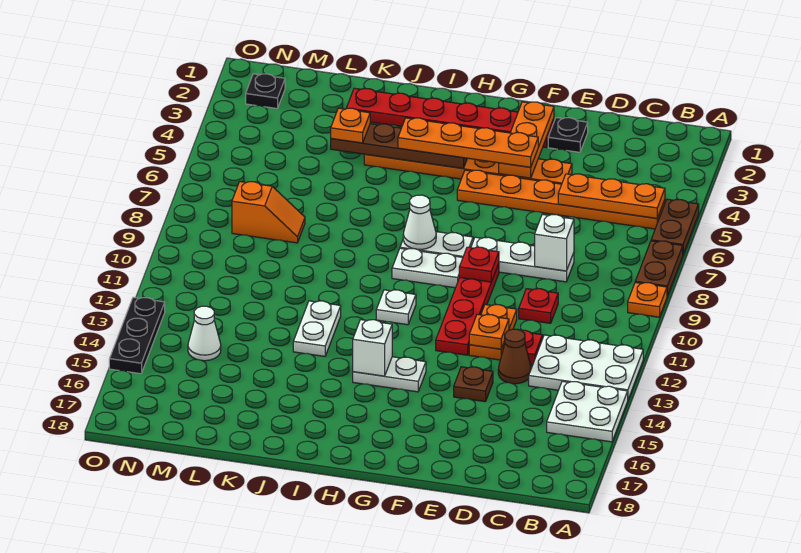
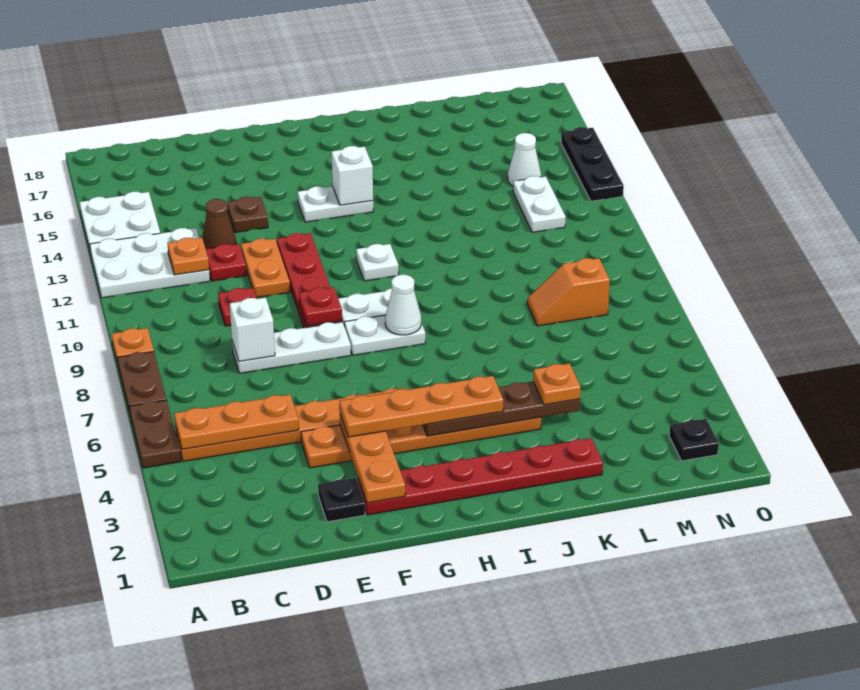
orange plate E12 level 2 -> orange plate C12 level 2
white plate J12:J13 level 1 -> white plate M12:M13 level 1

